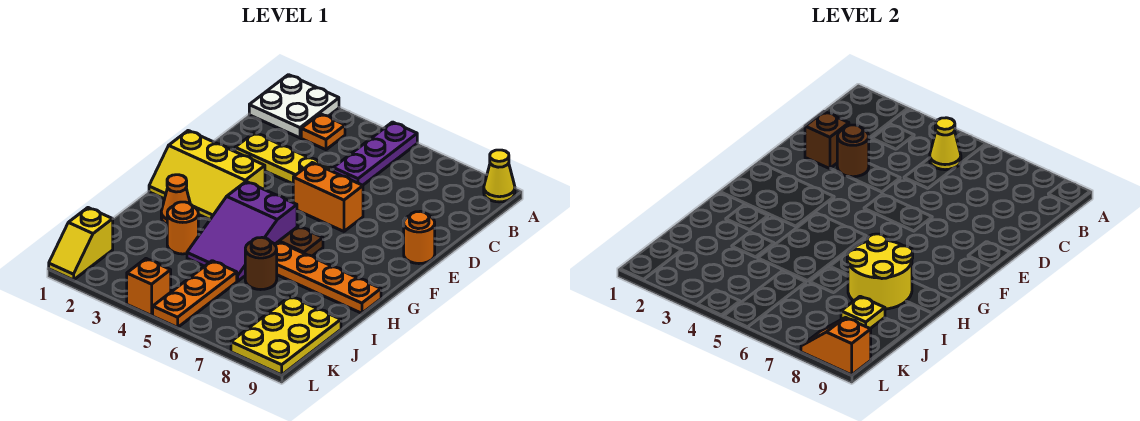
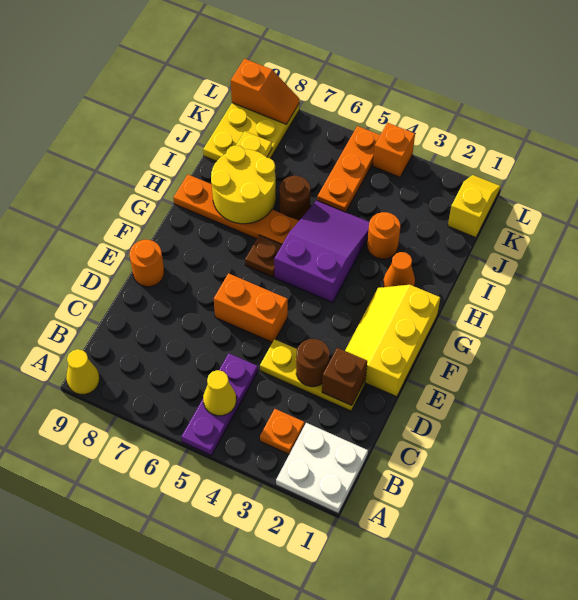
yellow slope F1:G3 level 1 top F -> yellow slope E1:G2 level 1 top 1

